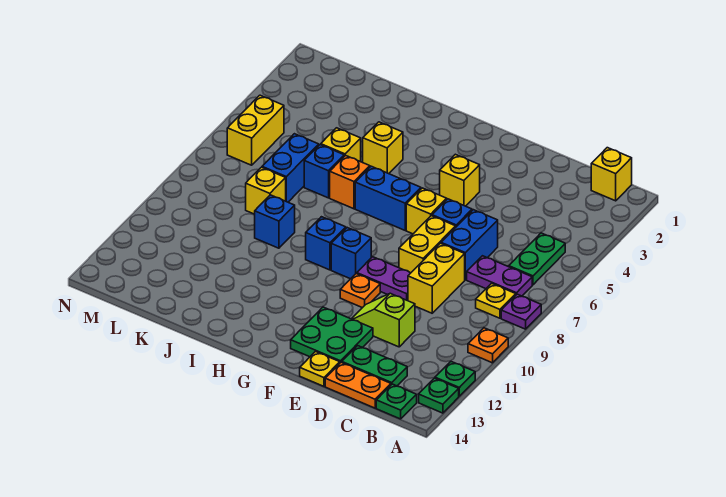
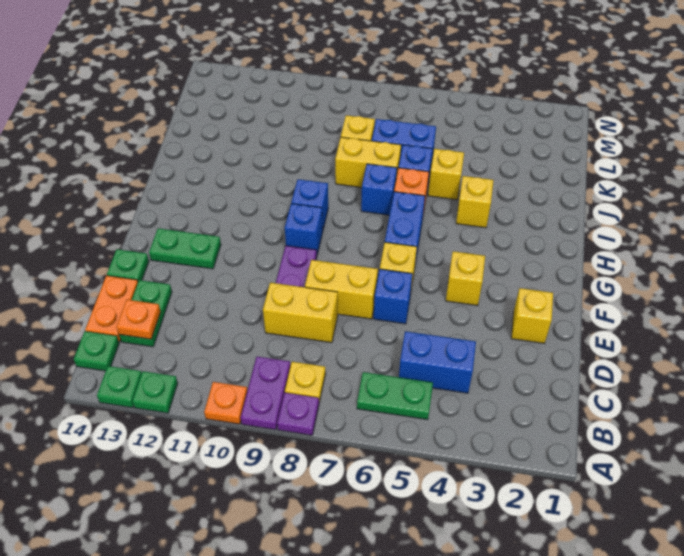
yellow brick B1 level 1 -> yellow brick E2 level 1
purple plate B7:C7 level 1 -> purple plate A9:B9 level 1
blue brick D6:D7 level 1 -> blue brick C4:C5 level 1
lime slope D11:E11 level 1 top D -> none
green plate E12:F13 level 1 -> green plate F12:F13 level 1
yellow plate E14 level 1 -> green plate E14 level 1
orange plate F10 level 1 -> orange plate C13 level 2
blue brick J9 level 1 -> blue brick I7 level 1
yellow brick M5:M6 level 1 -> yellow brick J7:J8 level 1

